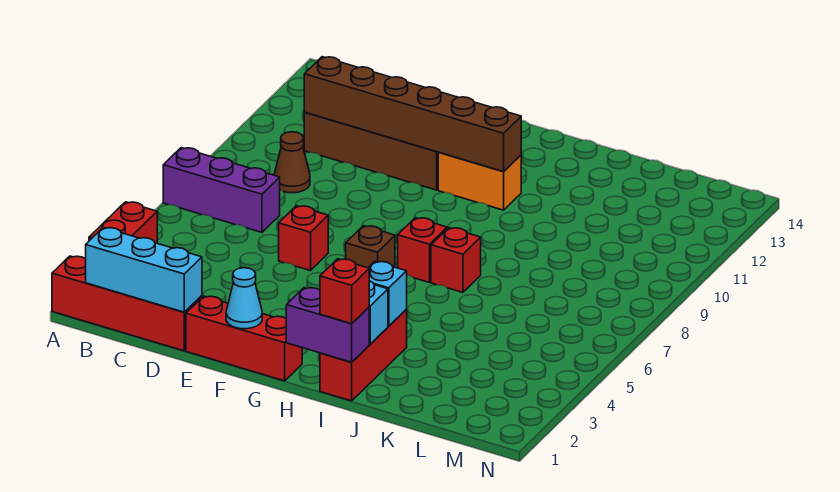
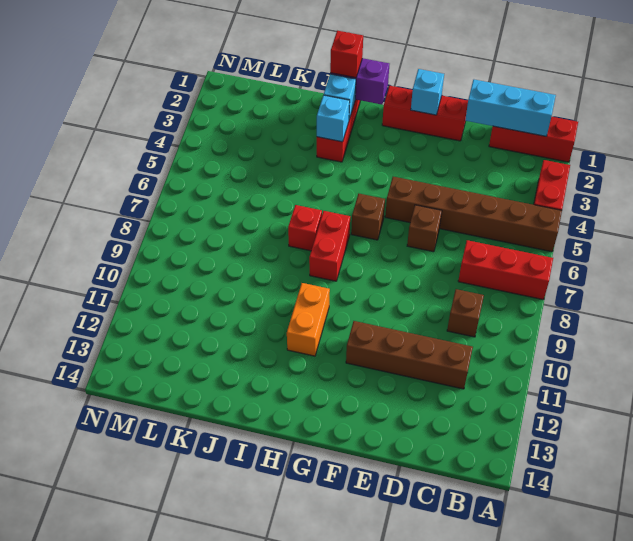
red brick A1:D1 level 1 -> red brick A1:C1 level 1
purple brick A7:C7 level 1 -> red brick A7:C7 level 1
brown cone C9 level 1 -> brown brick C9 level 1
brown brick C11:H11 level 2 -> brown brick A5:F5 level 1
red brick E6 level 1 -> brown brick E6 level 1
cyan cone F1 level 2 -> cyan brick F1 level 2
orange brick G11:H11 level 1 -> orange brick H10:H11 level 1
red brick H7 level 1 -> red brick H7:H8 level 1

